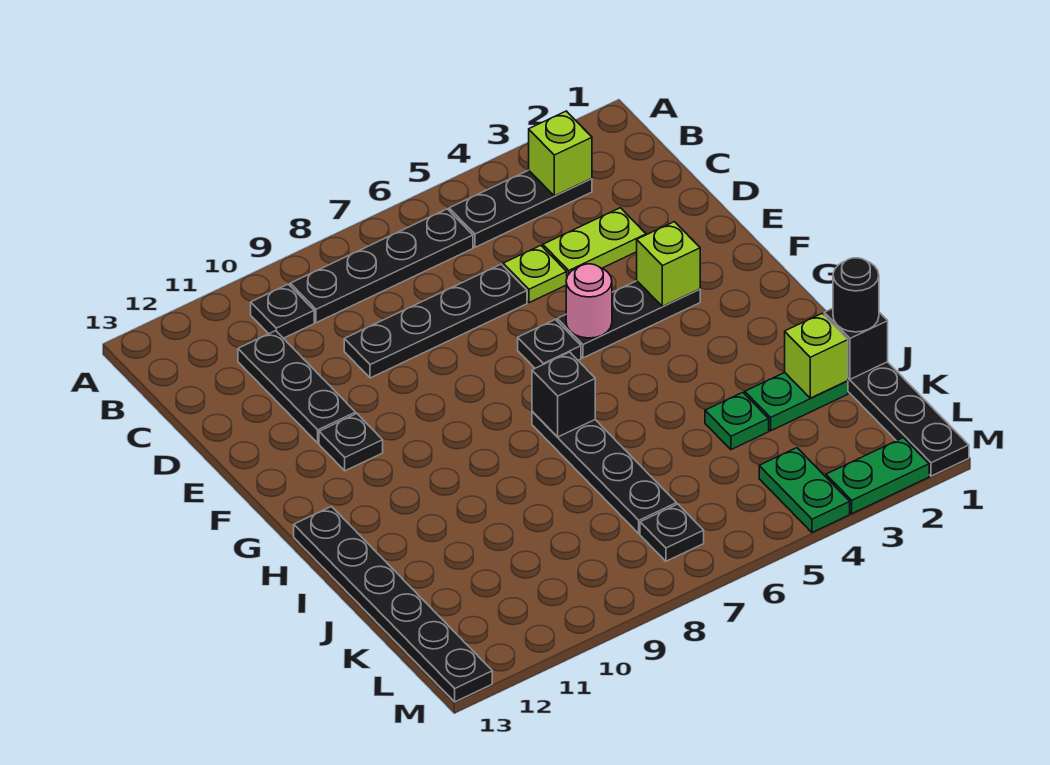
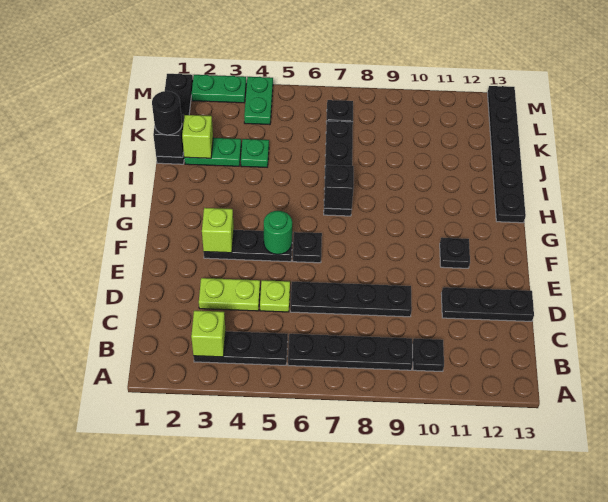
black plate C11:E11 level 1 -> black plate D11:D13 level 1
pink round brick F5 level 2 -> green round brick F5 level 2

